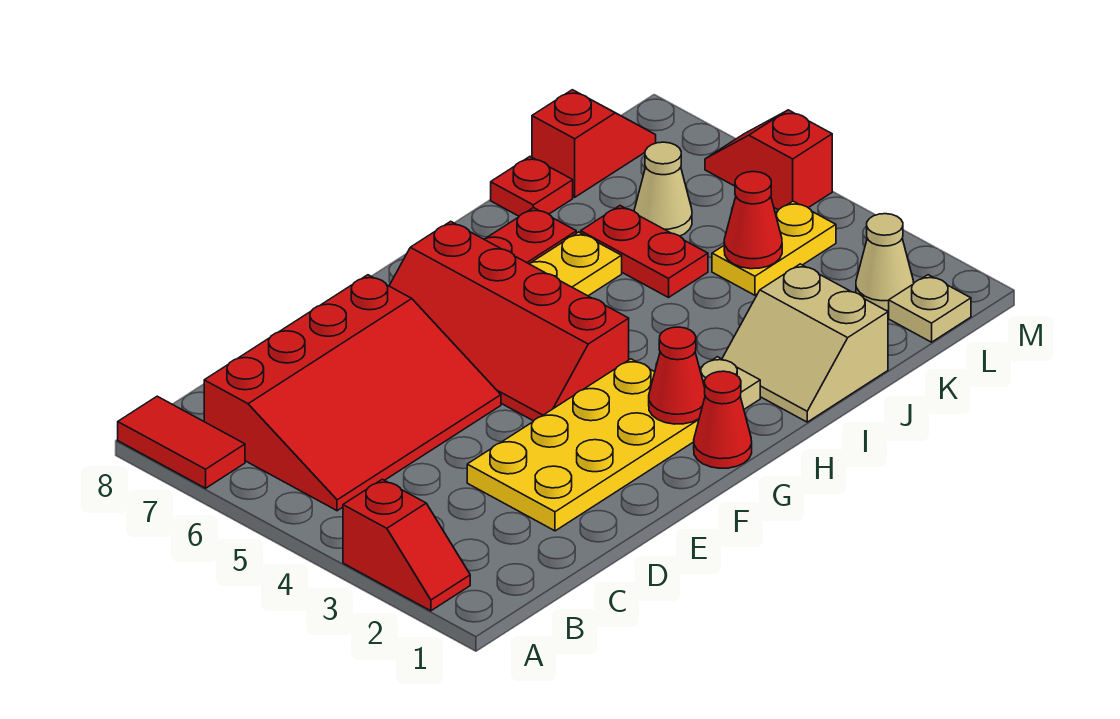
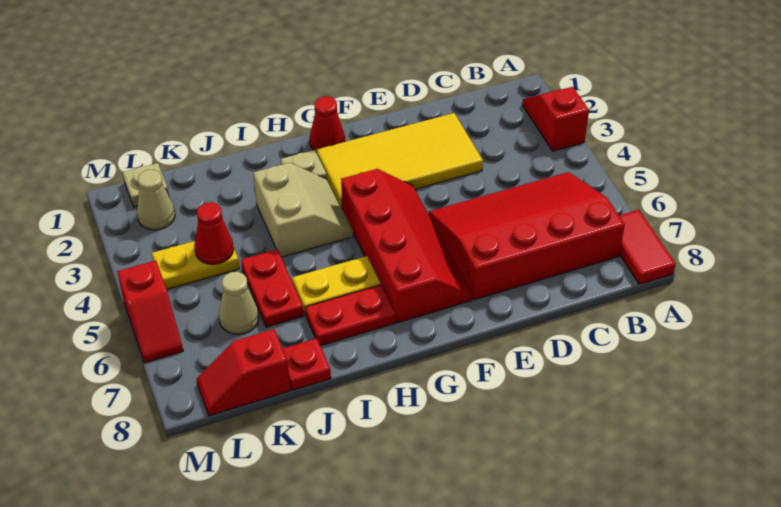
yellow plate D2:G3 level 1 -> yellow tile D2:G3 level 1
red cone G2 level 2 -> none
tan slope I1:J2 level 1 top J -> tan slope H3:I4 level 1 top I

